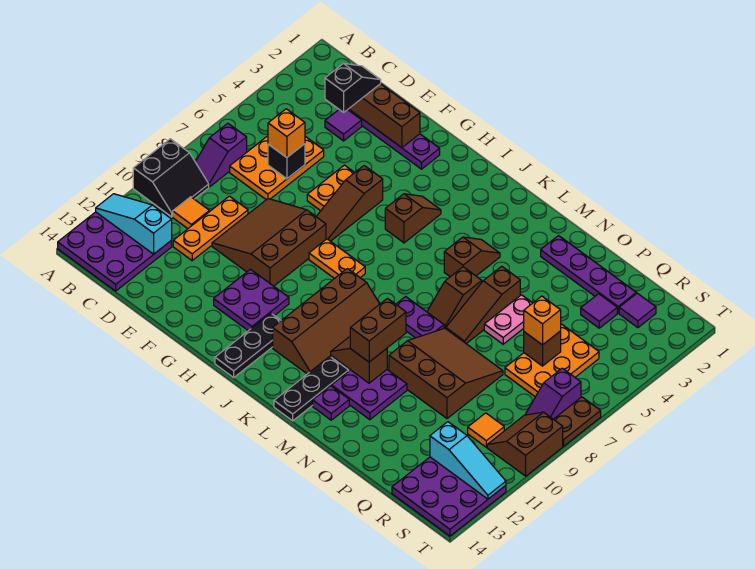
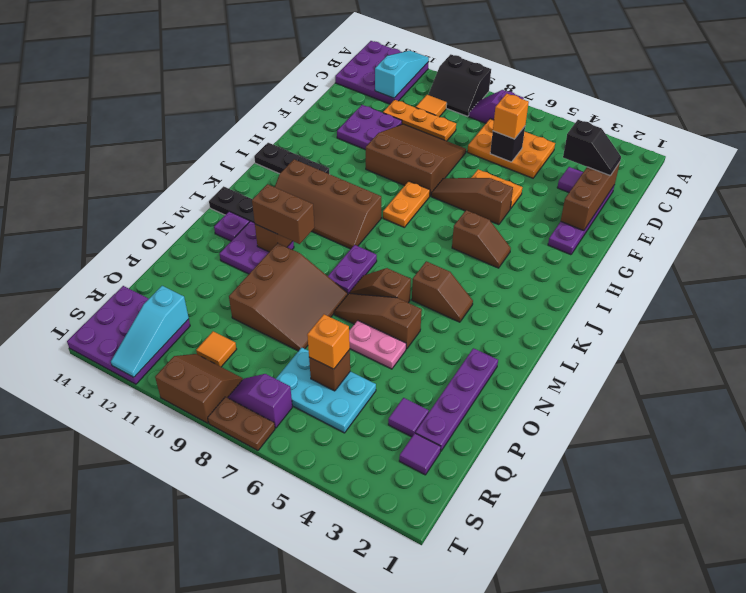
purple plate G11:H12 level 1 -> purple plate E11:F12 level 1
orange plate Q5:R7 level 1 -> cyan plate Q5:R7 level 1

